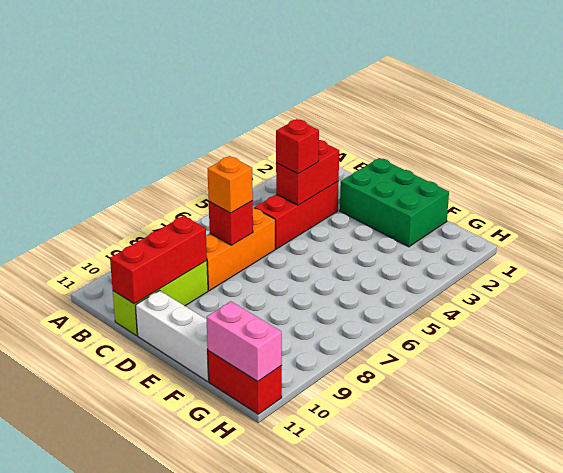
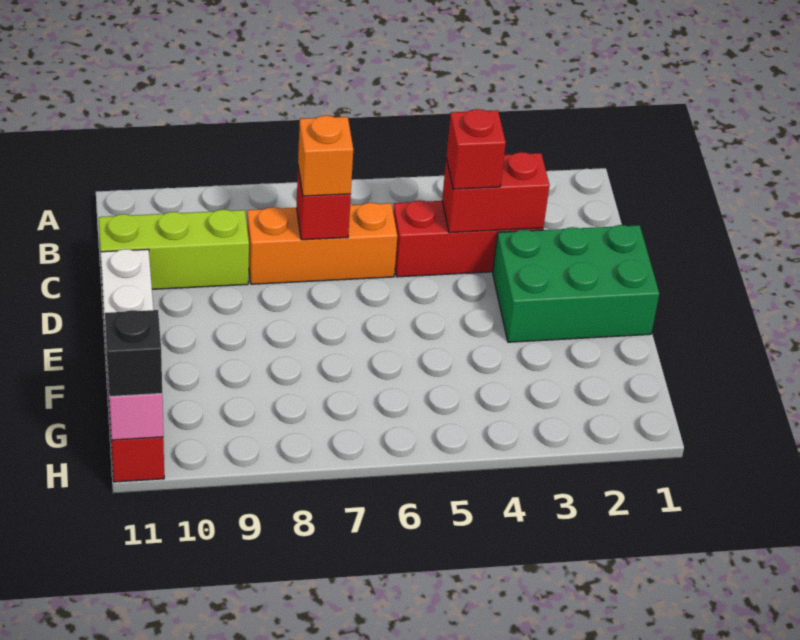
red brick C9:C11 level 2 -> none
green brick D1:F2 level 1 -> green brick D1:E3 level 1
none -> black brick H11 level 3

